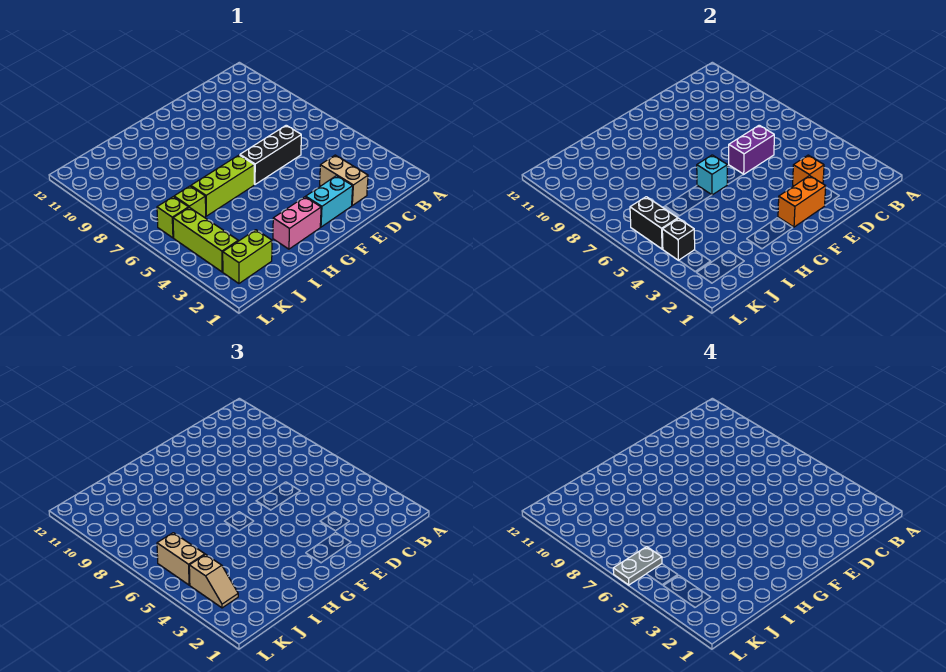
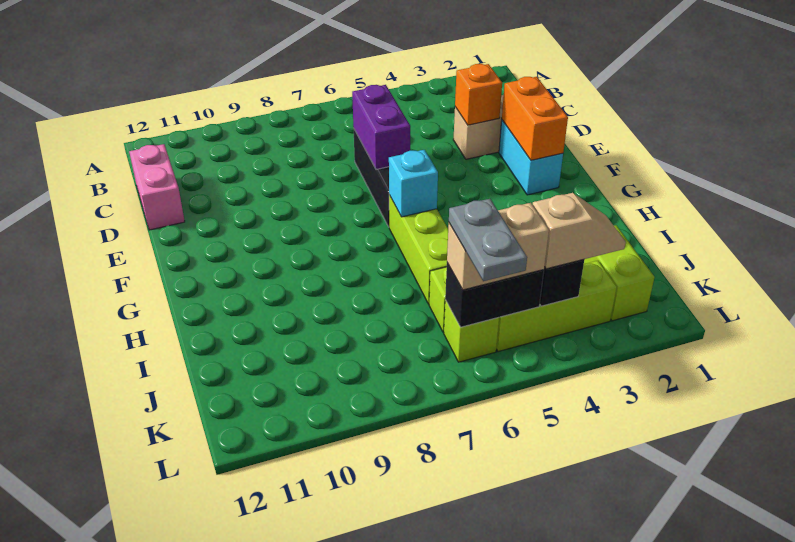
pink brick G2:H2 level 1 -> pink brick C12:D12 level 1

